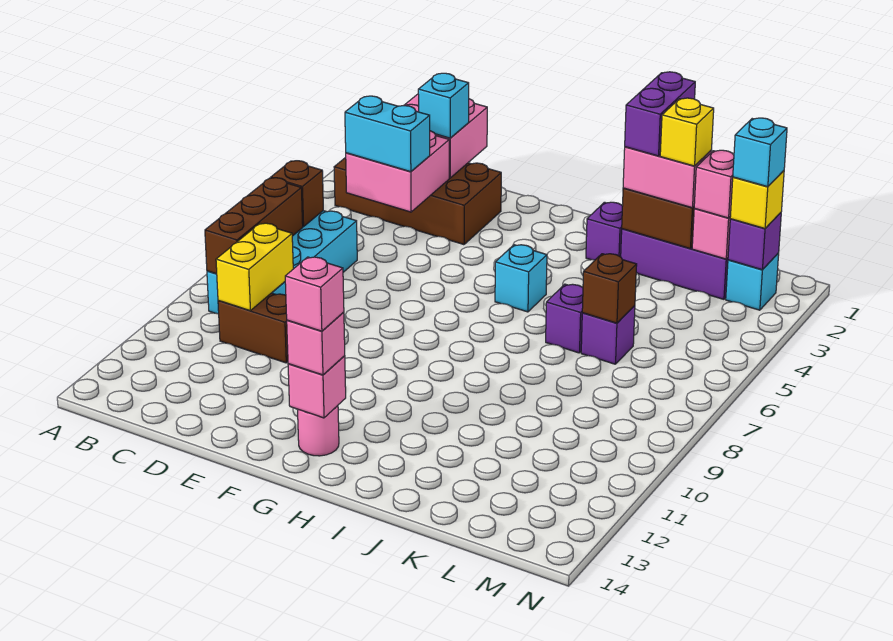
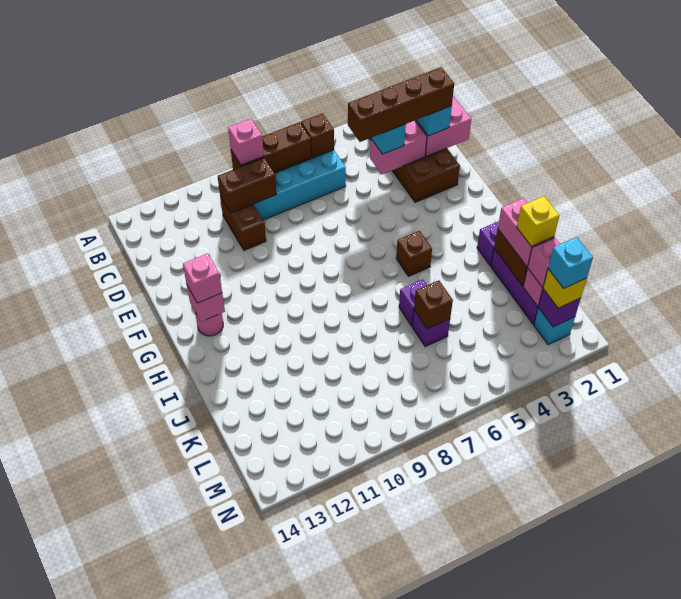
pink brick C3:D4 level 2 -> pink brick D3:D4 level 2
yellow brick C9:C10 level 2 -> brown brick C9:C10 level 2
none -> brown brick D2:D5 level 4
pink brick G13 level 4 -> pink brick B9 level 3
cyan brick H5 level 1 -> brown brick H5 level 1
purple brick J1:J2 level 4 -> none

